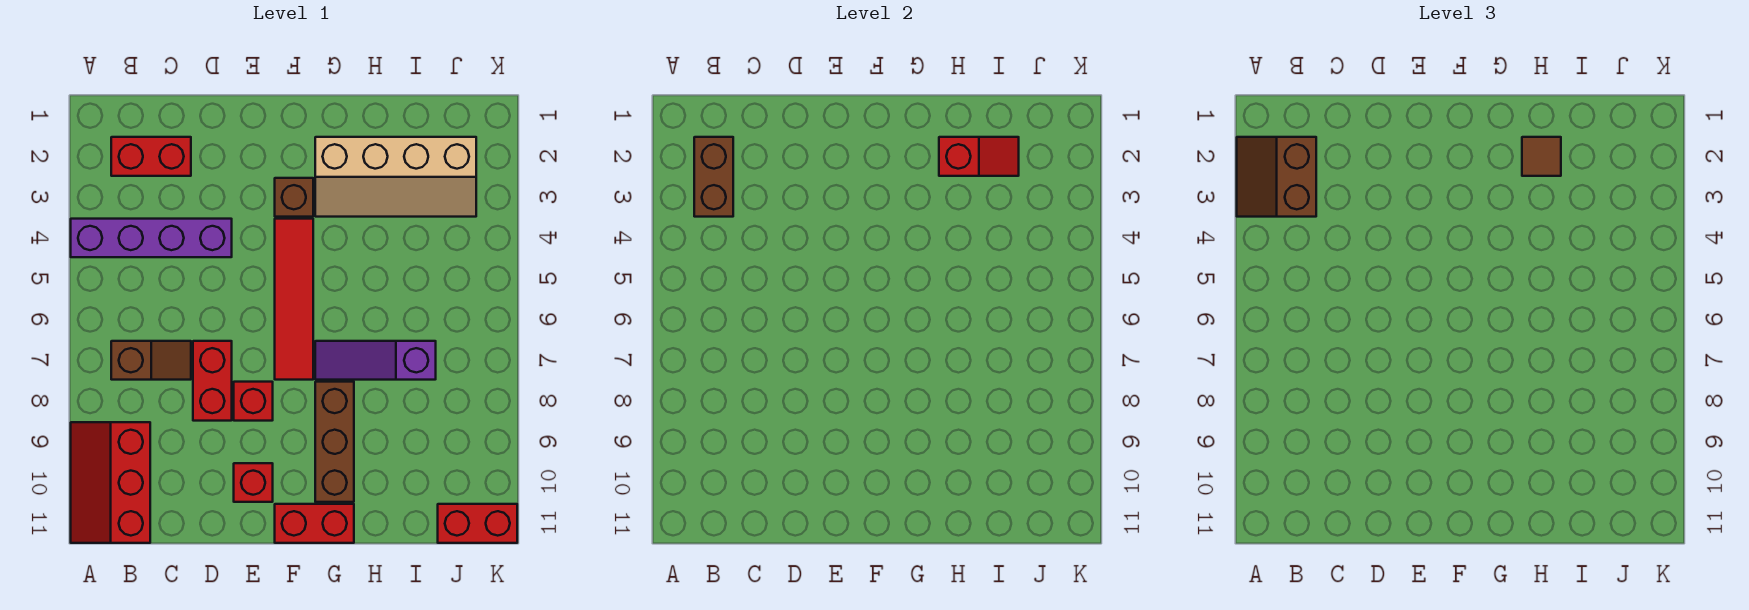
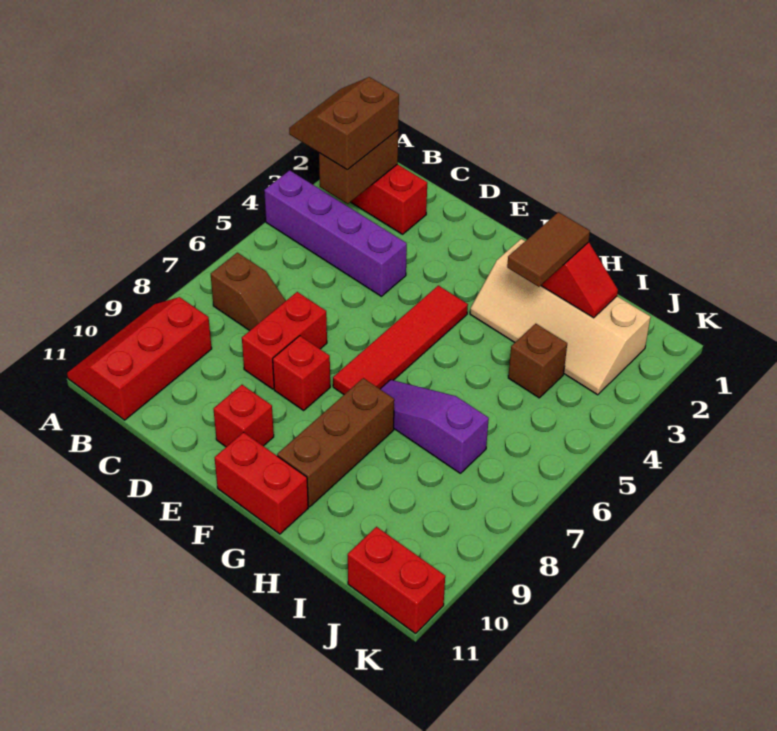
brown brick F3 level 1 -> brown brick I4 level 1
brown tile H2 level 3 -> brown tile H2:H3 level 3

